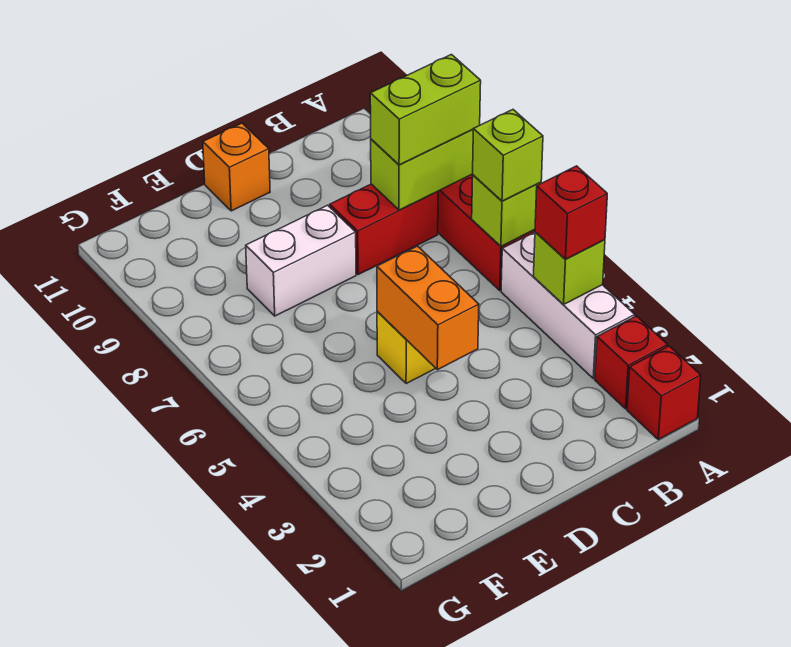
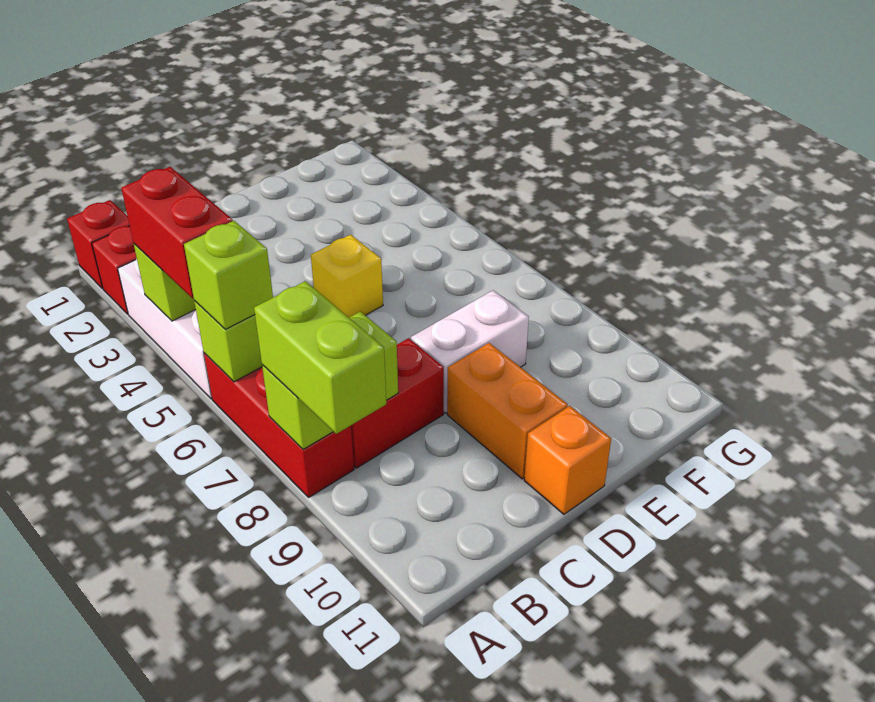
red brick A4 level 3 -> red brick A4:A5 level 3
lime brick A8:B8 level 3 -> lime brick A8:A9 level 3
orange brick D4:D5 level 2 -> orange brick D9:D10 level 1

